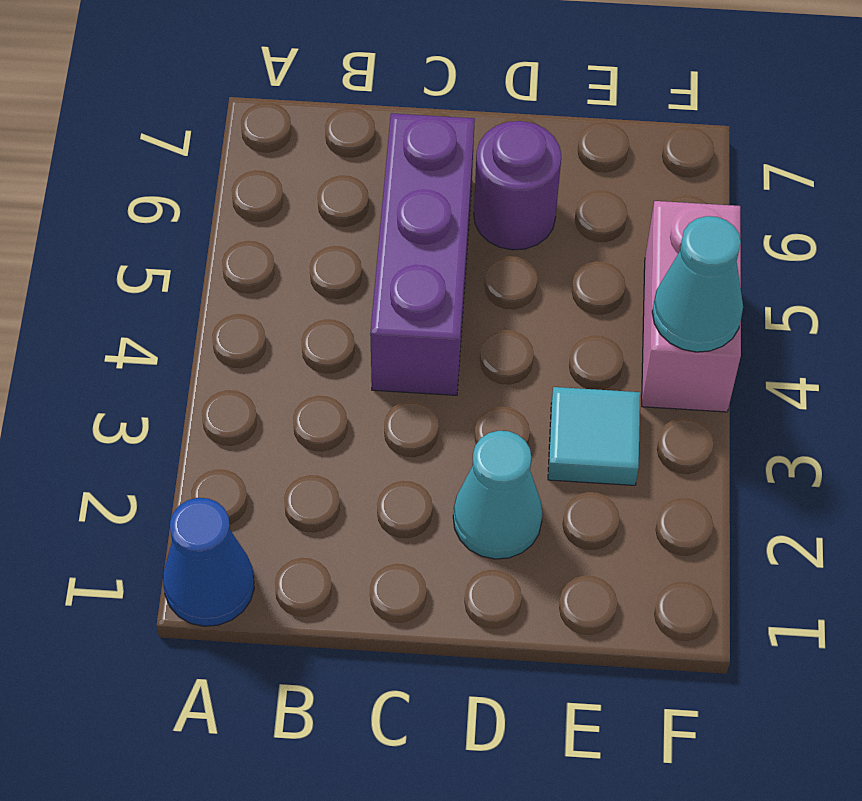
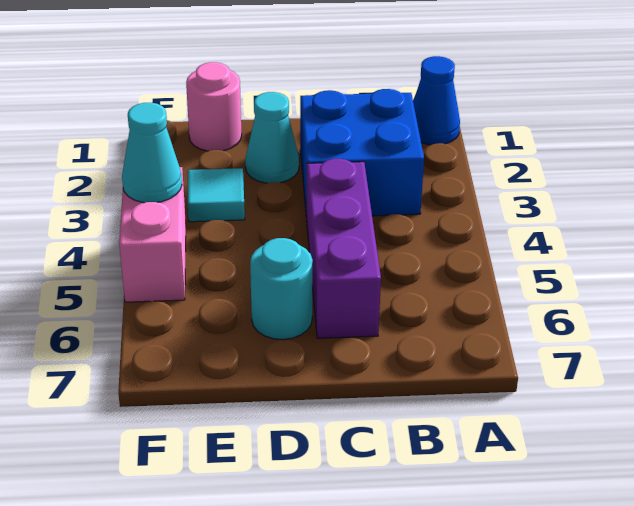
none -> blue brick B2:C3 level 1
purple round brick D6 level 1 -> cyan round brick D6 level 1
none -> pink round brick E1 level 1

